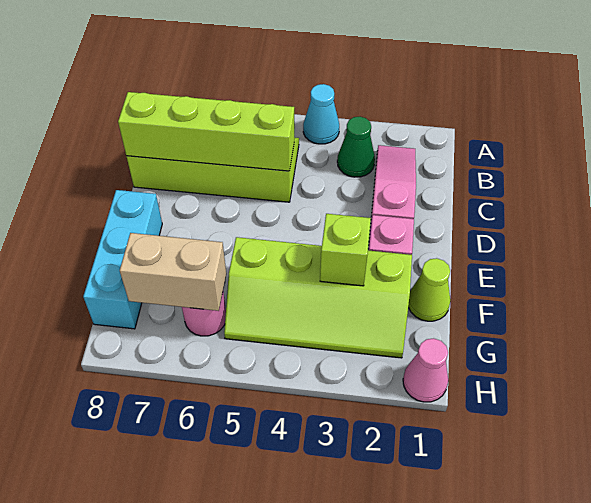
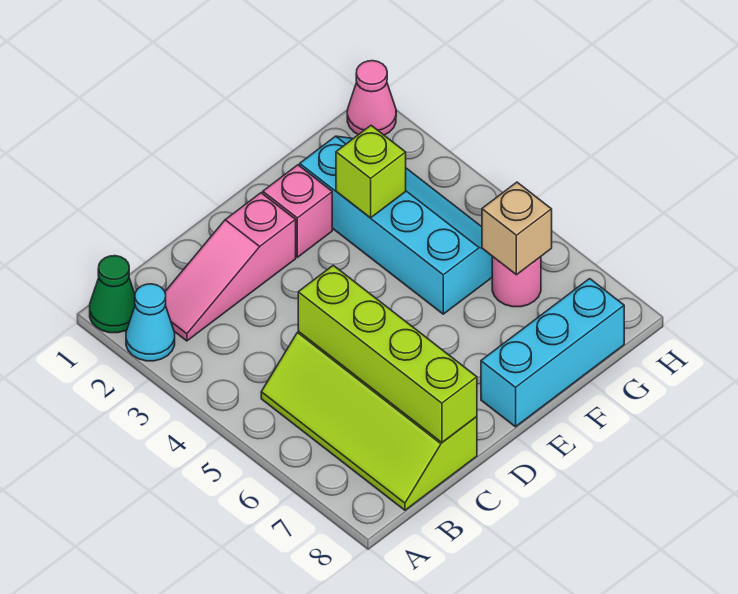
cyan cone A4 level 1 -> cyan cone A2 level 1
green cone B3 level 1 -> green cone A1 level 1
lime cone F1 level 1 -> none
lime slope F2:G5 level 1 top F -> cyan slope F2:G5 level 1 top F
tan brick G6:G7 level 2 -> tan brick G6 level 2

